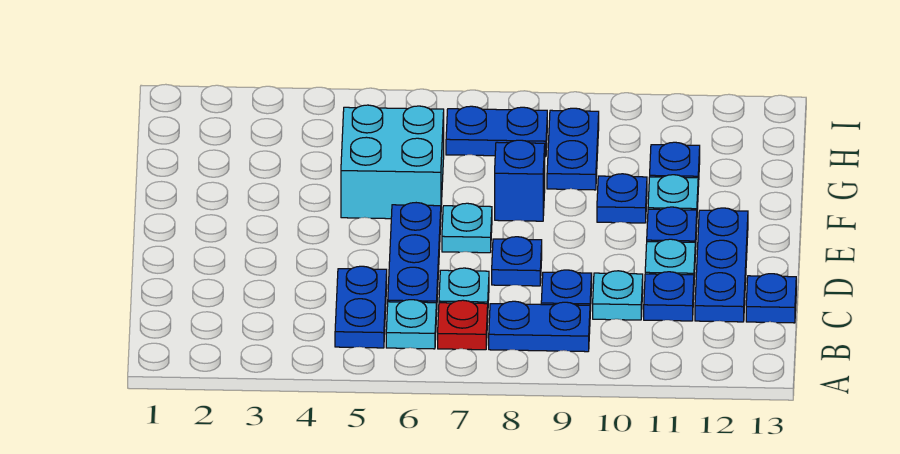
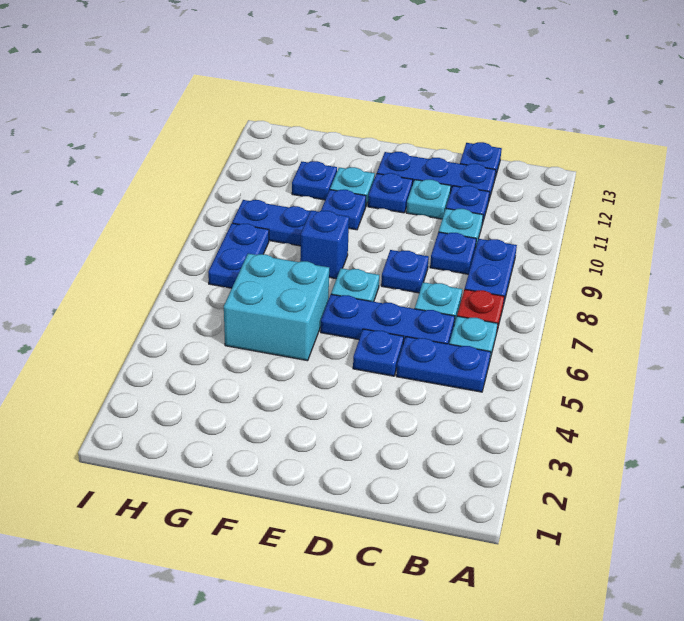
none -> blue plate D5 level 1

